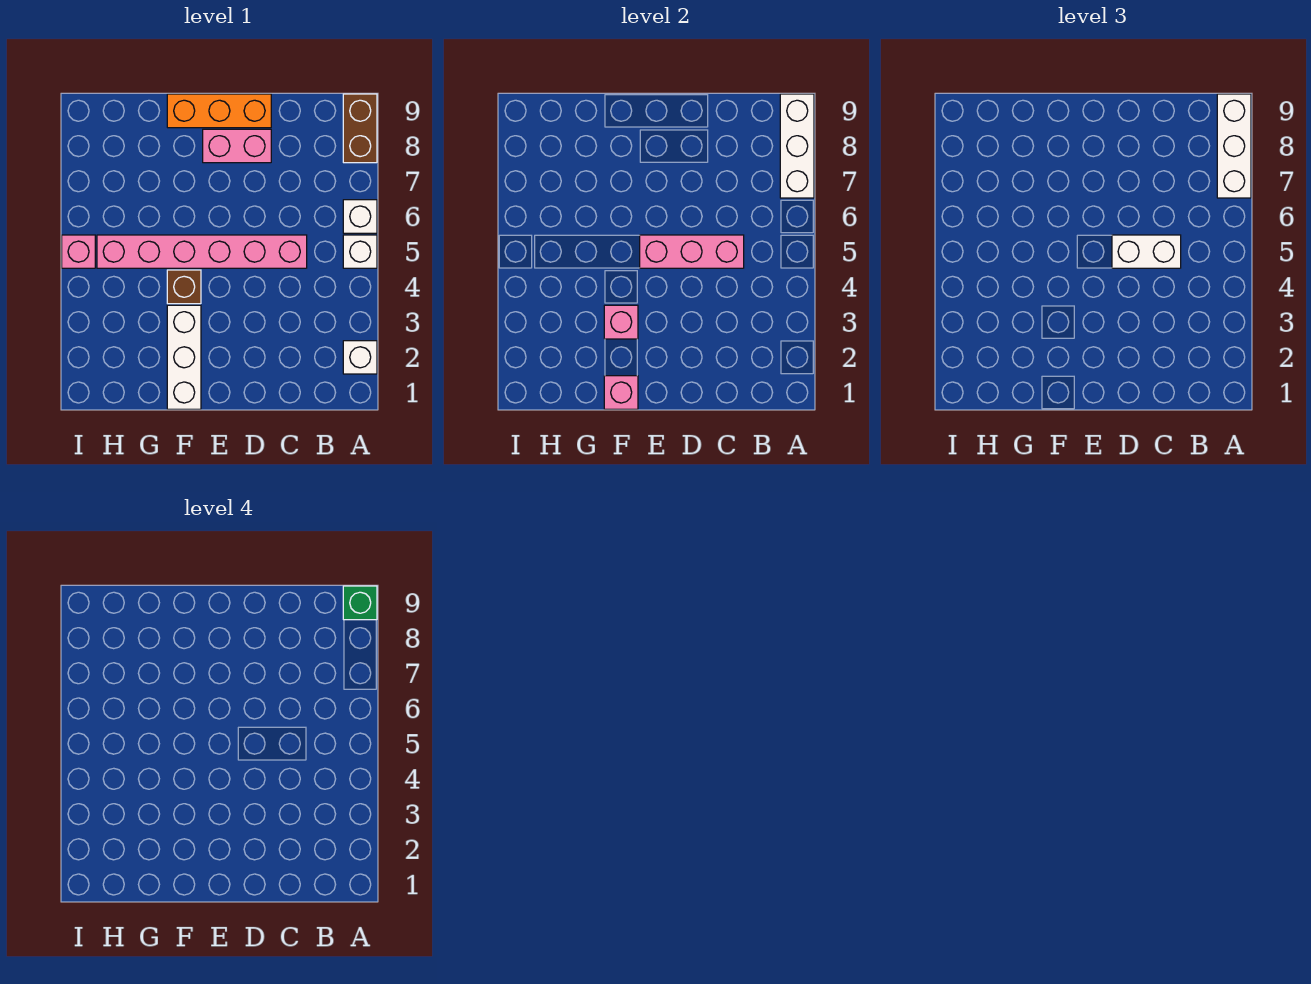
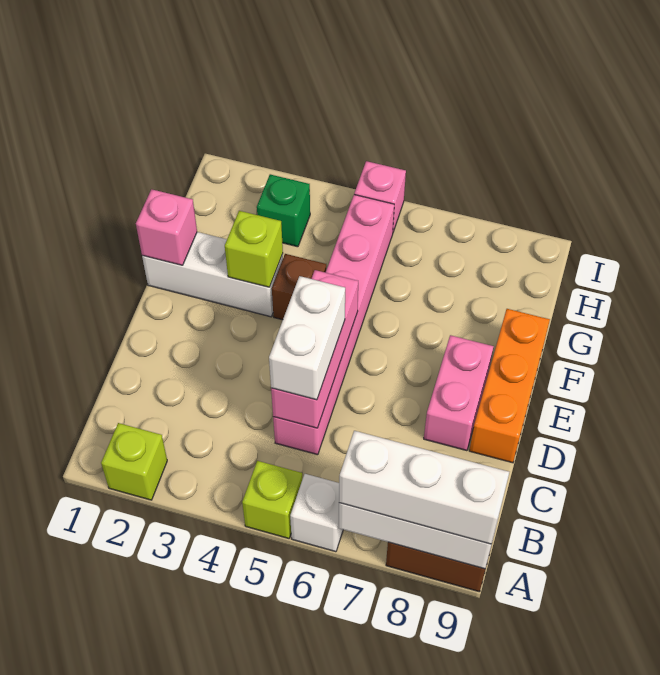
white brick A2 level 1 -> lime brick A2 level 1
white brick A5 level 1 -> lime brick A5 level 1
green brick A9 level 4 -> green brick H3 level 1
pink brick F3 level 2 -> lime brick F3 level 2

